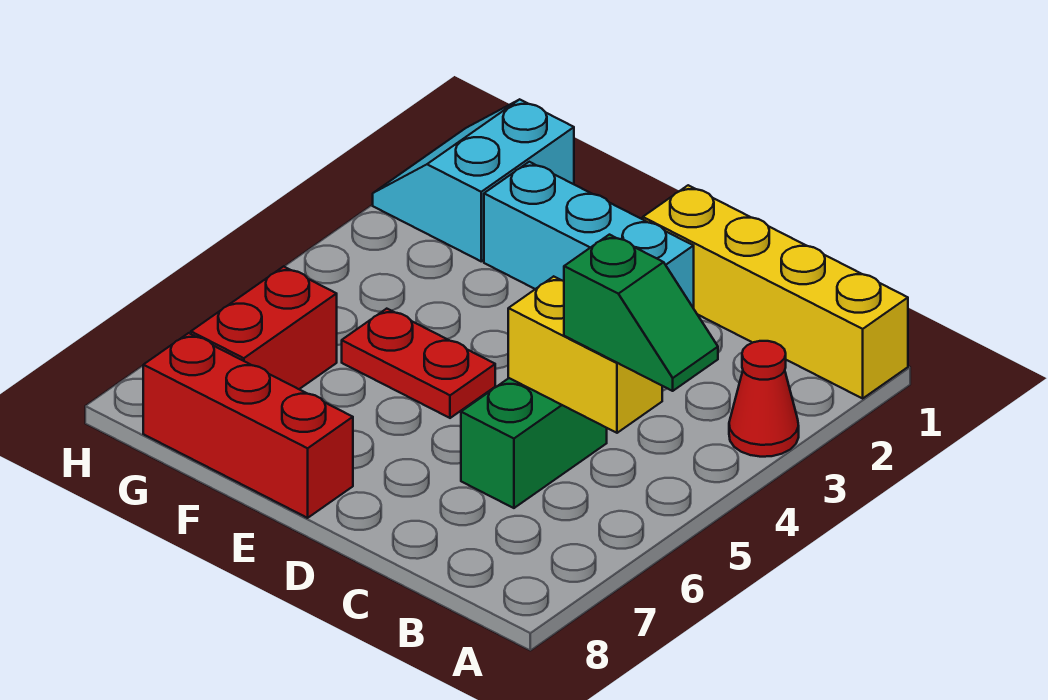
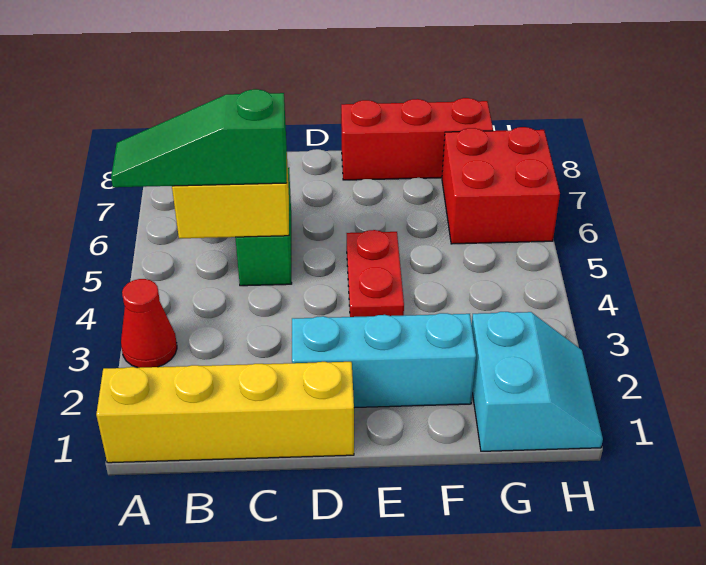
green slope A5:B5 level 3 top B -> green slope A5:C5 level 3 top C
red plate E5:F5 level 1 -> red plate E4:E5 level 1
red brick G6:G7 level 1 -> red brick G6:H7 level 1

